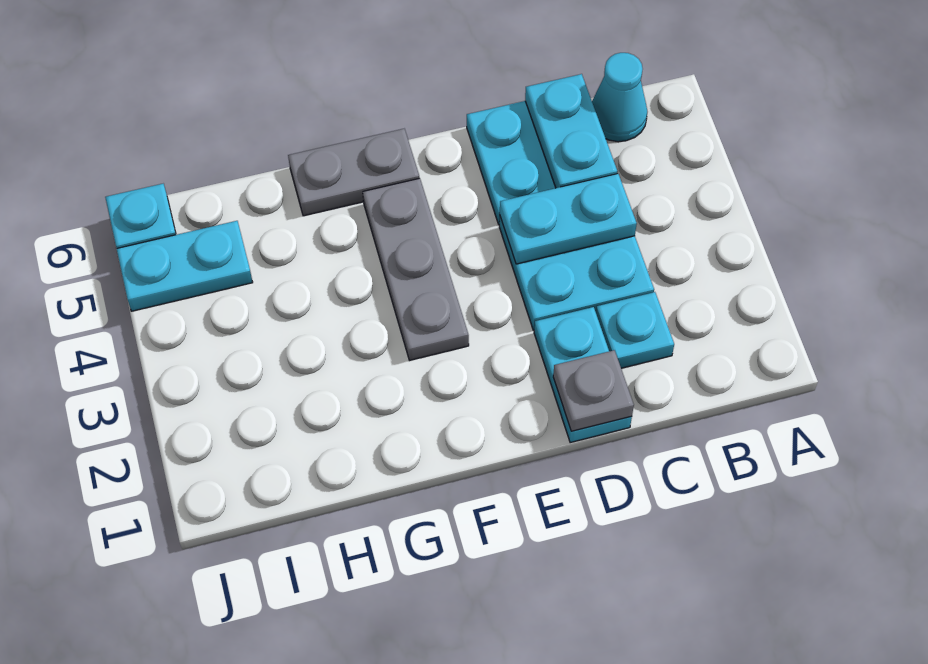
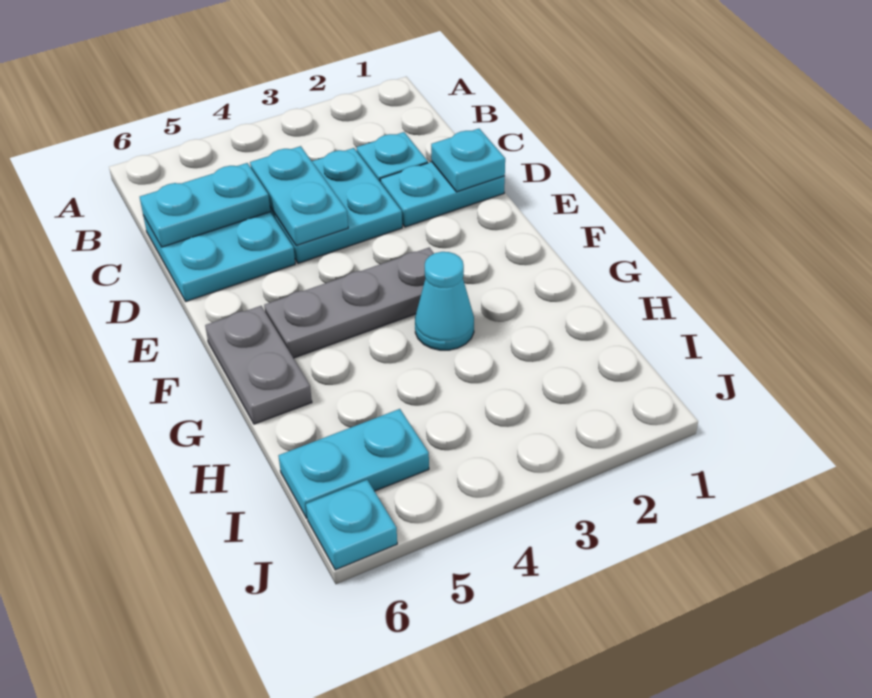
cyan cone B6 level 1 -> cyan cone G3 level 1
grey plate D1 level 2 -> cyan plate D1 level 2
cyan plate I5:J5 level 1 -> cyan plate I5:I6 level 1

